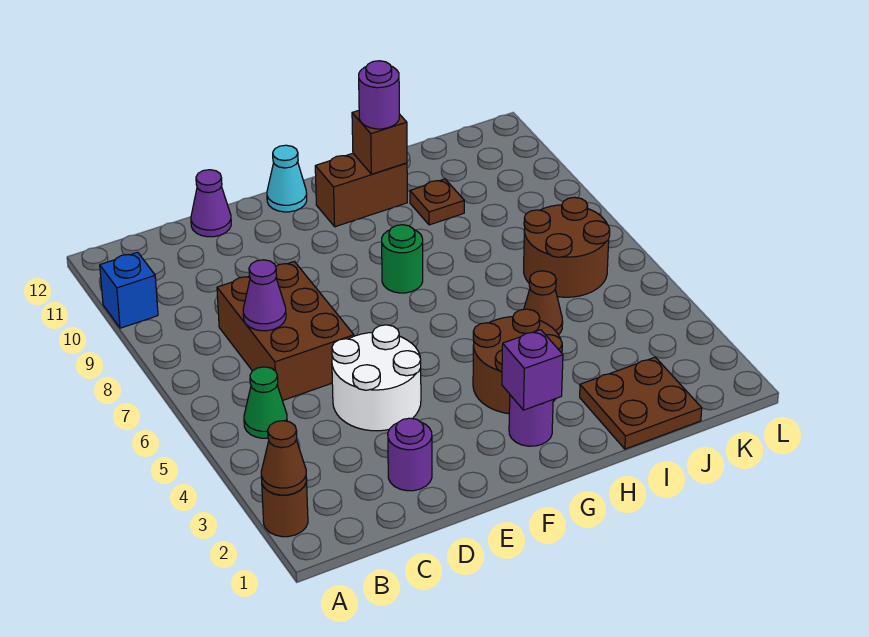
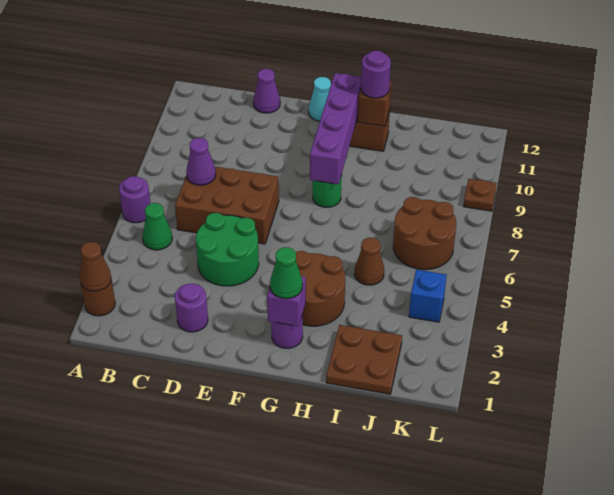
none -> purple round brick A6 level 1
blue brick A10 level 1 -> blue brick K4 level 1
brown brick C6:D8 level 1 -> brown brick C6:E7 level 1
white round brick D4:E5 level 1 -> green round brick D4:E5 level 1
none -> green cone G2 level 3
none -> purple brick G8:G11 level 2
brown plate I10 level 1 -> brown plate L9 level 1

